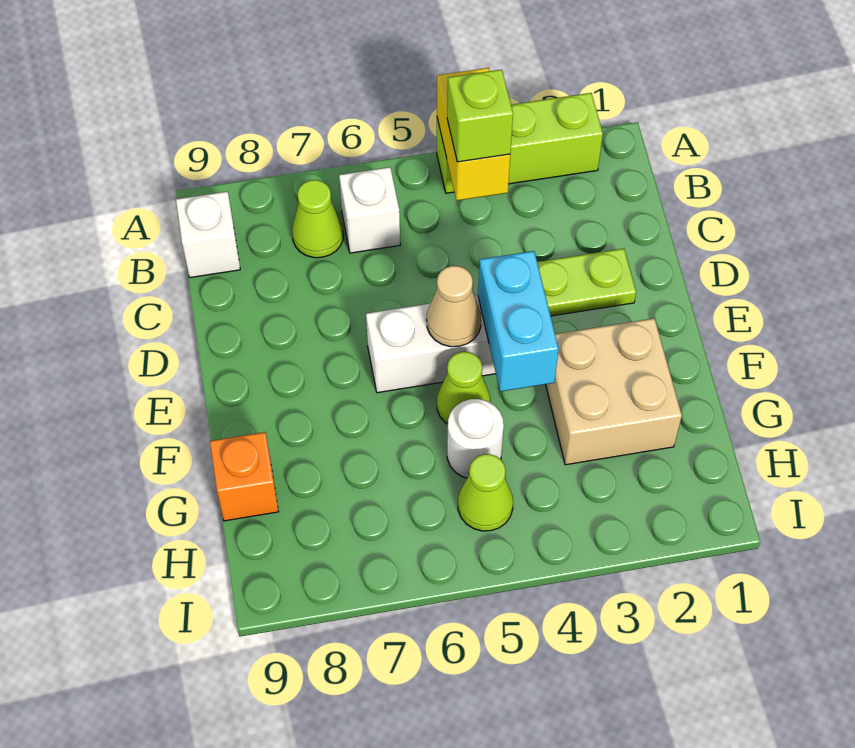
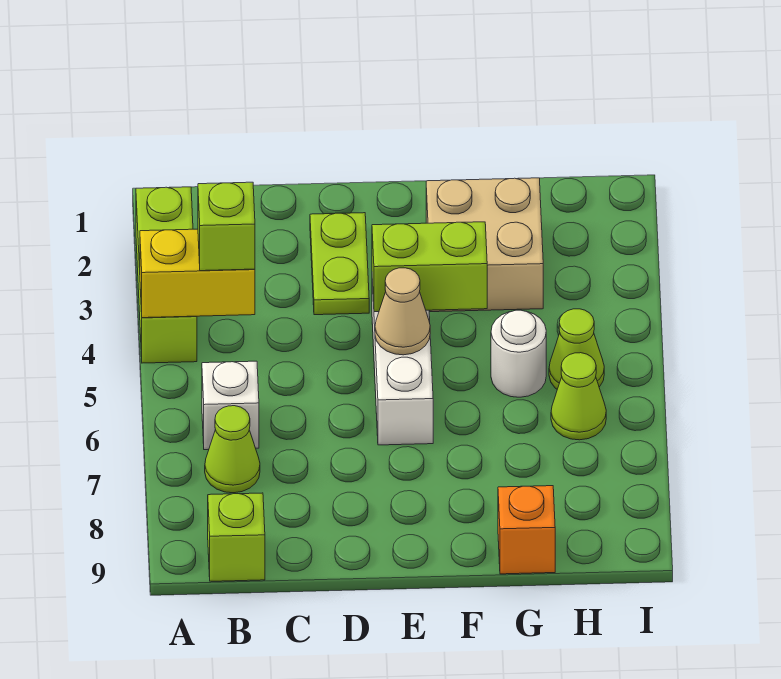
white brick B9 level 1 -> lime brick B9 level 1
cyan brick E4:F4 level 2 -> lime brick E4:F4 level 2
lime cone F5 level 1 -> lime cone H6 level 1

